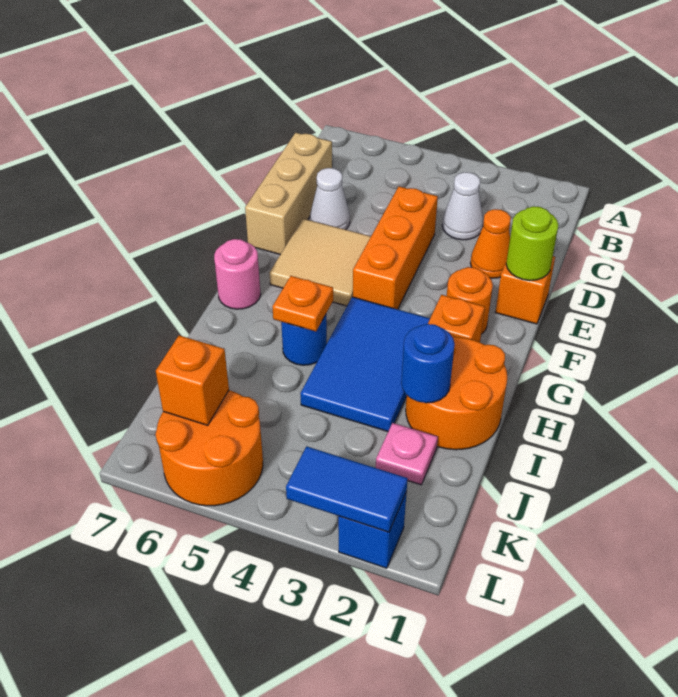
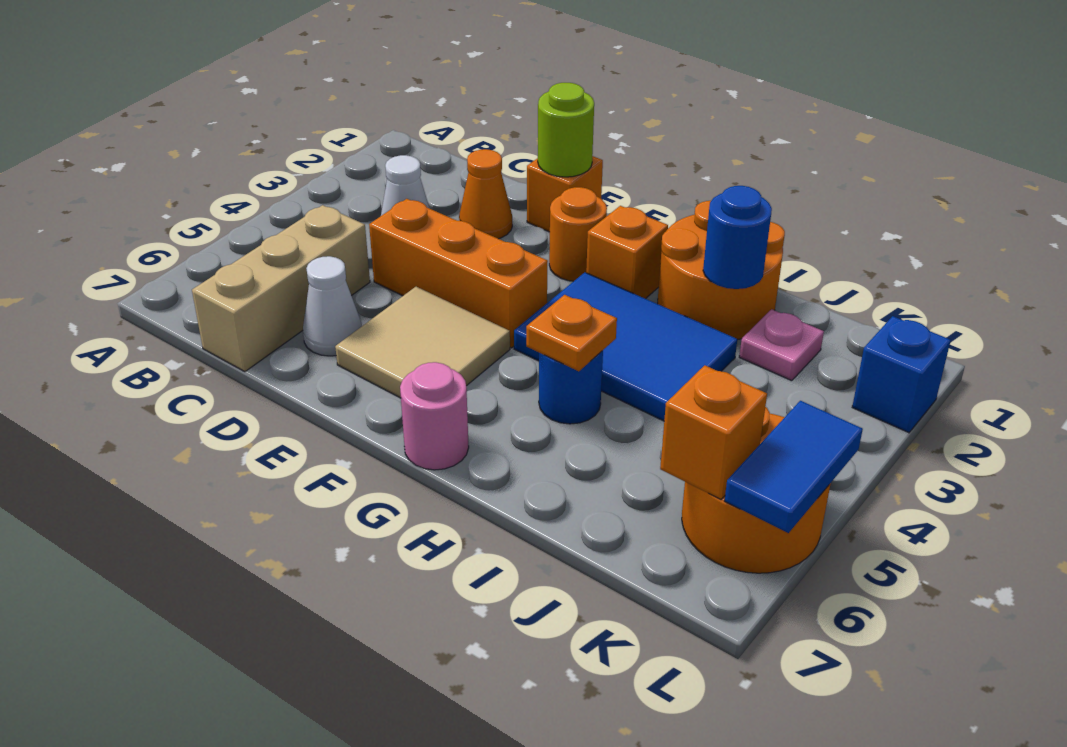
tan brick C7:E7 level 1 -> tan brick C5:C7 level 1
blue tile L2:L3 level 2 -> blue tile L5:L6 level 2

